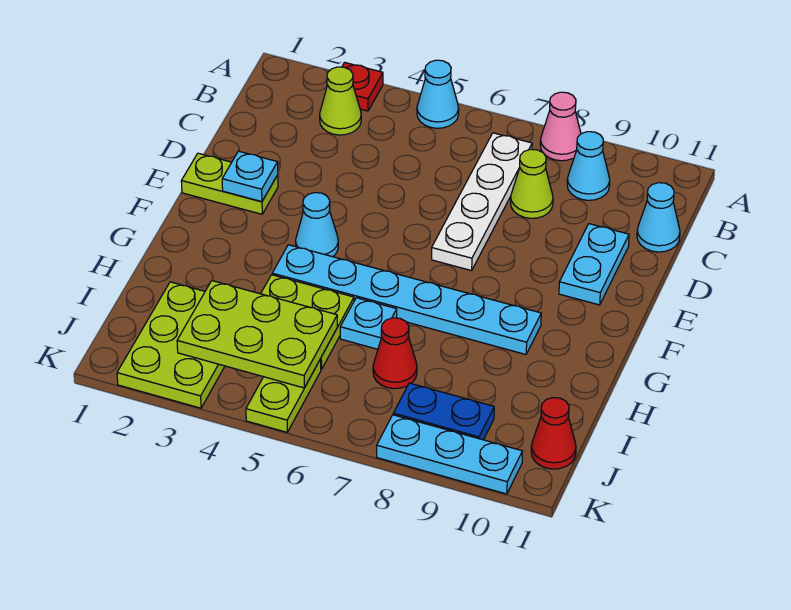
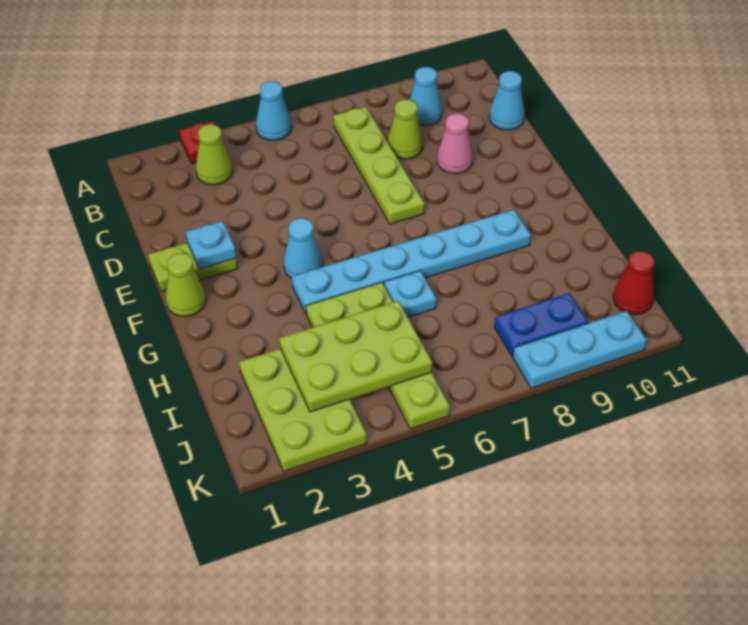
pink cone A8 level 1 -> pink cone D9 level 1
white plate B7:E7 level 1 -> lime plate B7:E7 level 1
cyan plate D10:E10 level 1 -> none
none -> lime cone F1 level 1
red cone I7 level 1 -> none

